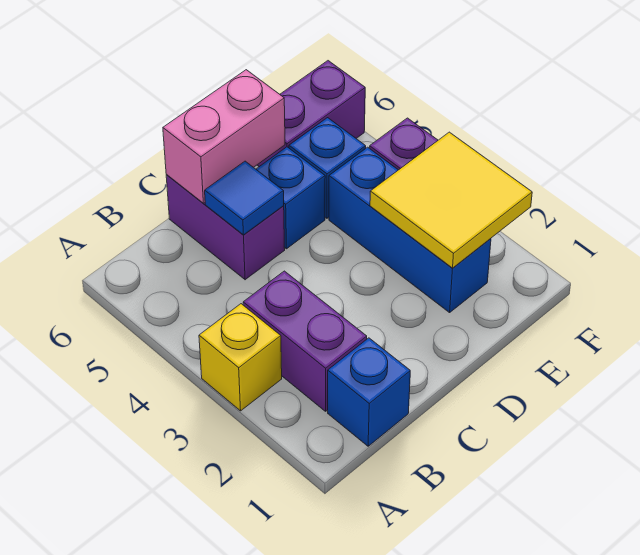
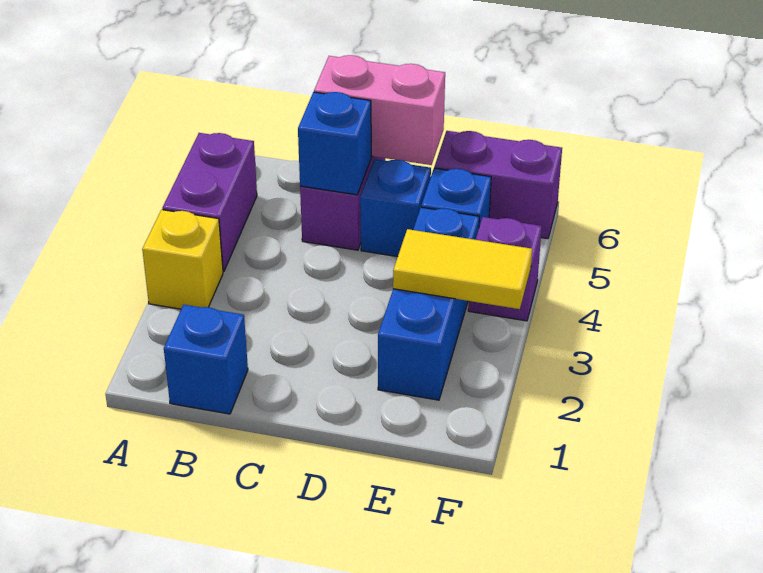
purple brick B2:B3 level 1 -> purple brick A4:A5 level 1
blue tile C5 level 2 -> blue brick C5 level 2
yellow tile E2:F3 level 2 -> yellow tile E3:F3 level 2

